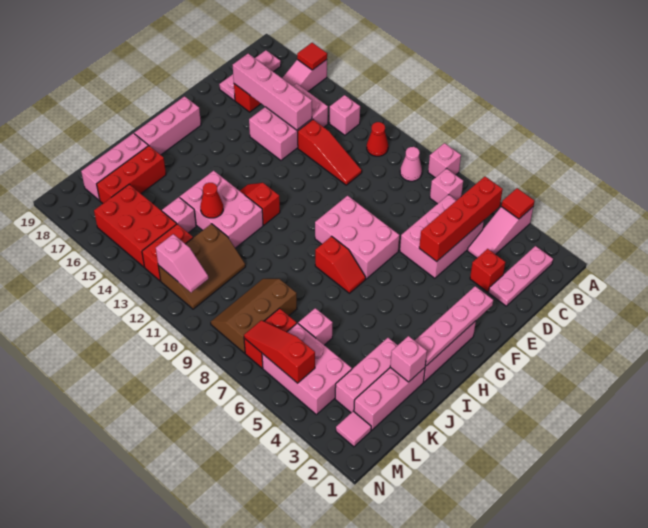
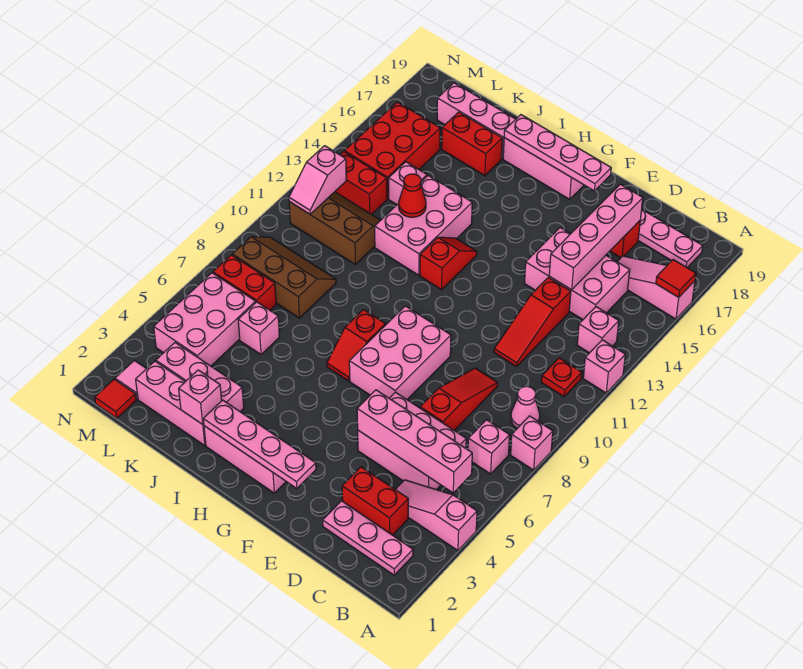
red tile A4 level 2 -> red tile M1 level 1
none -> pink brick A12 level 1
red brick B5:E5 level 2 -> pink brick B5:E5 level 2
red cone B11 level 1 -> red plate B11 level 1
red brick D3 level 1 -> red brick C3:D3 level 1
none -> pink plate F18:I18 level 2
red brick J17:L17 level 1 -> red brick J17:K17 level 1
brown slope K11:M12 level 1 top 12 -> brown slope K11:M12 level 1 top 11
red slope M5:M7 level 2 top 5 -> red slope D7:D9 level 1 top 7

